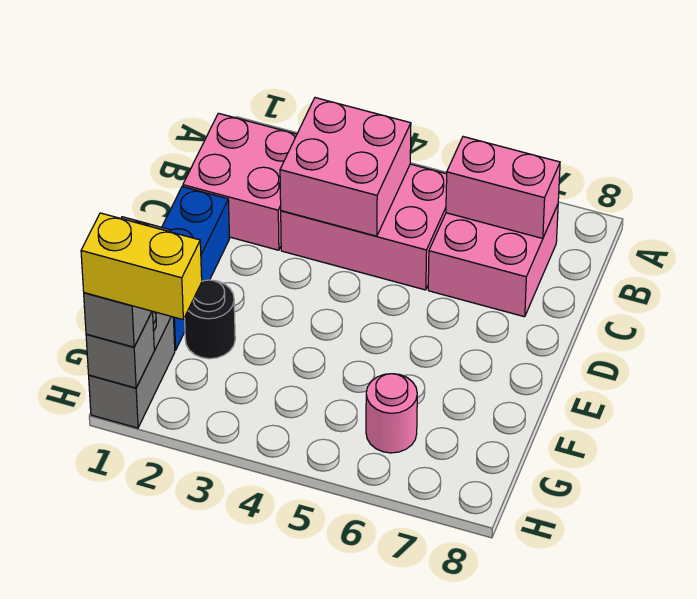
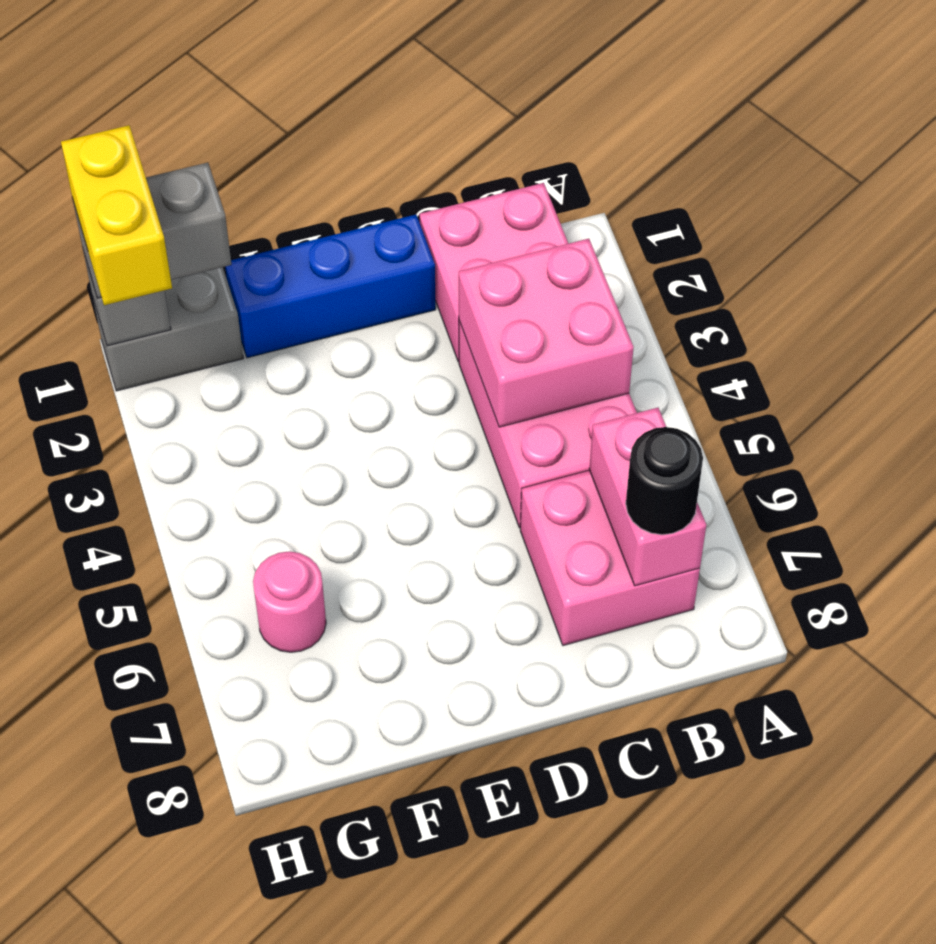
black round brick F2 level 1 -> black round brick B7 level 3

